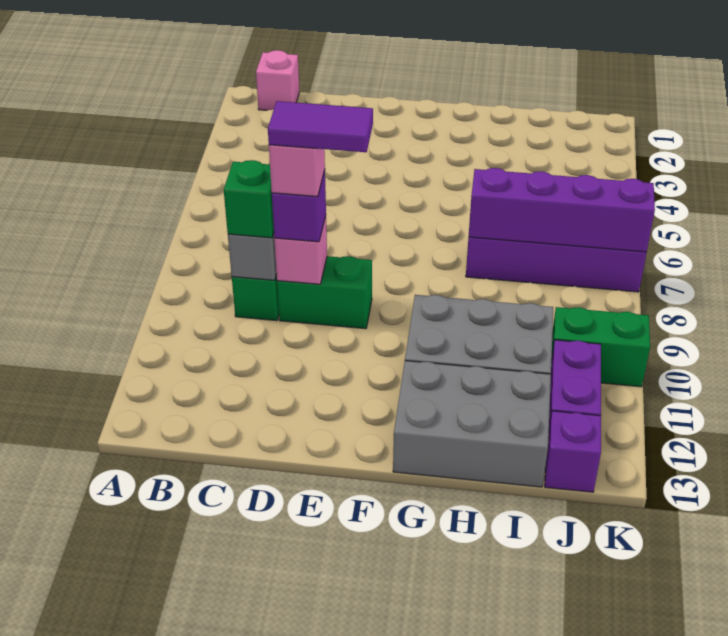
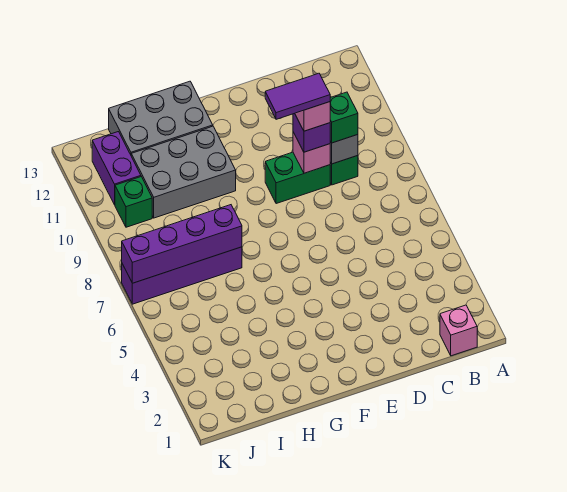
green brick J10:K10 level 1 -> green brick J10 level 1
purple brick J13 level 1 -> none

